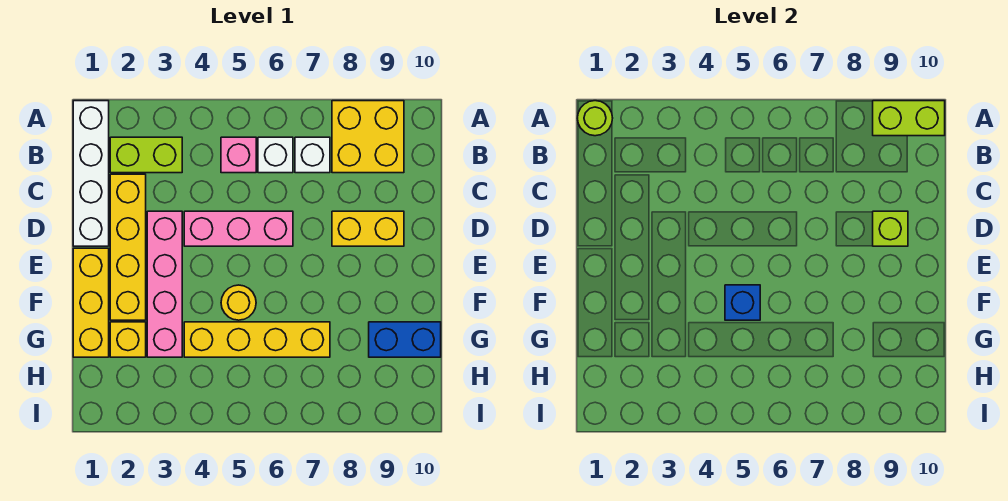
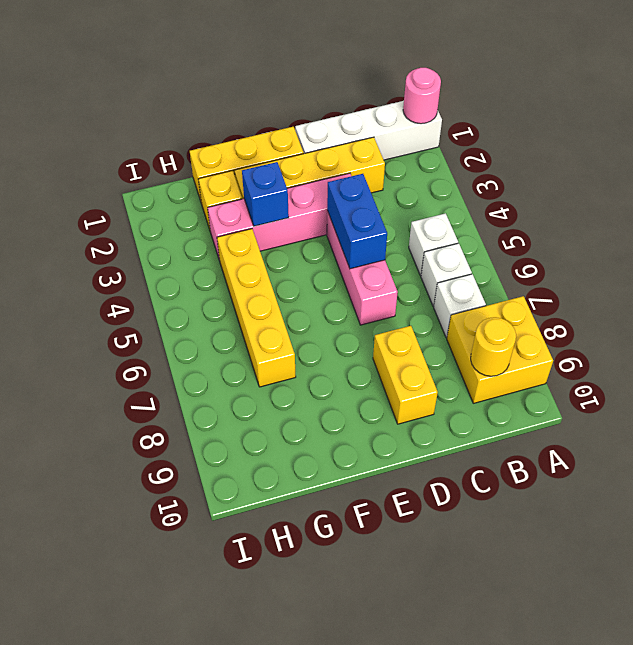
lime round brick A1 level 2 -> pink round brick A1 level 2
lime brick A9:A10 level 2 -> none
lime brick B2:B3 level 1 -> none
pink brick B5 level 1 -> white brick B5 level 1
lime brick D9 level 2 -> none
yellow round brick F5 level 1 -> yellow round brick B9 level 2
blue brick F5 level 2 -> blue brick F3 level 2
blue brick G9:G10 level 1 -> blue brick D4:D5 level 2

